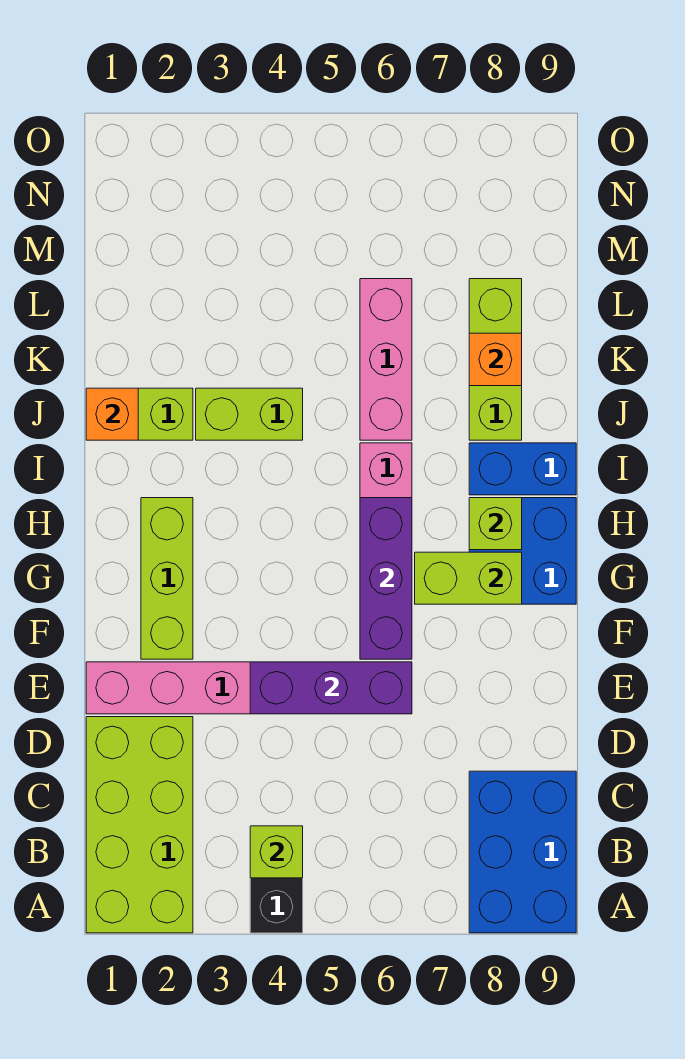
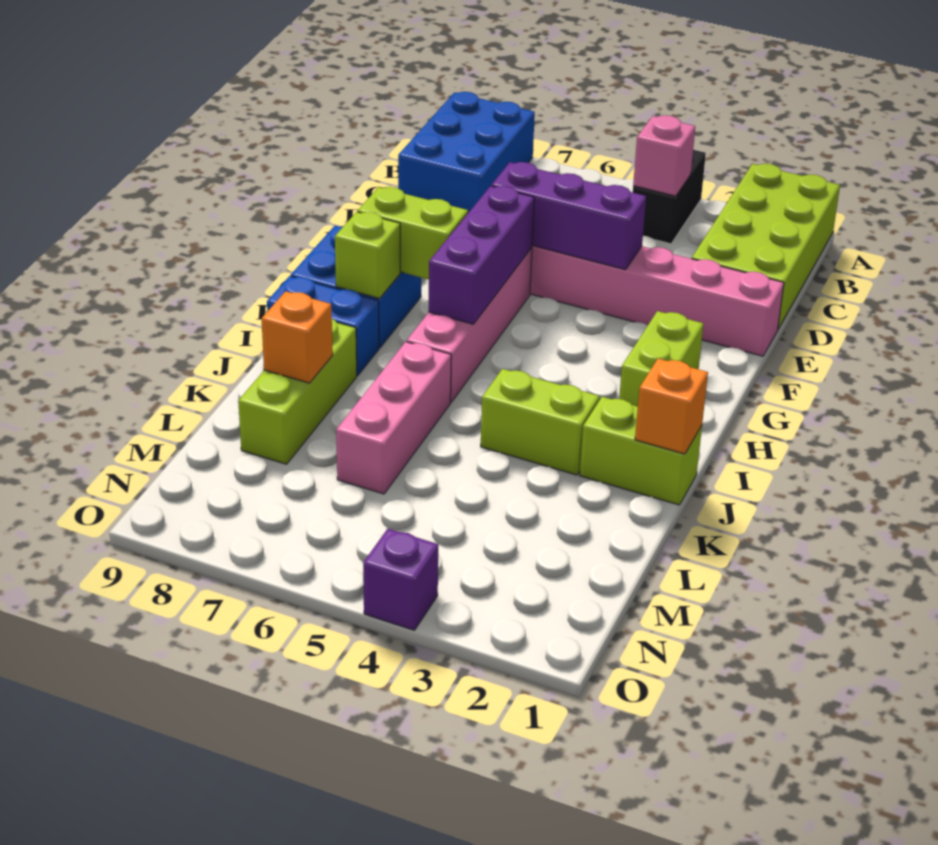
lime brick B4 level 2 -> pink brick B4 level 2
lime brick F2:H2 level 1 -> lime brick G2:H2 level 1
none -> purple brick O4 level 1

